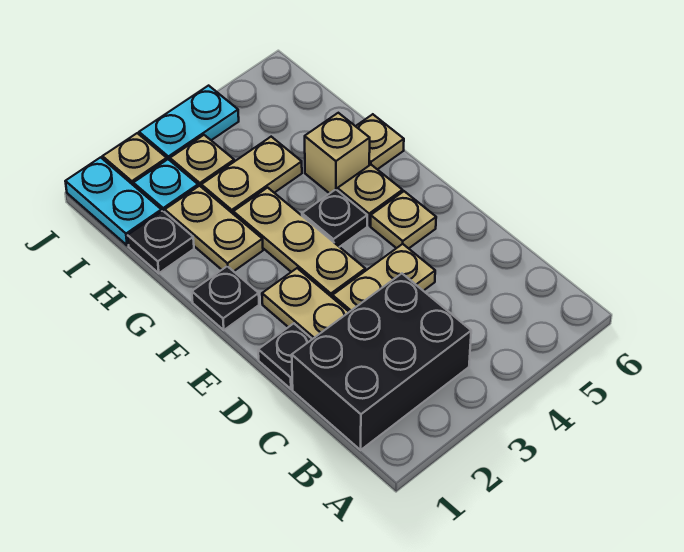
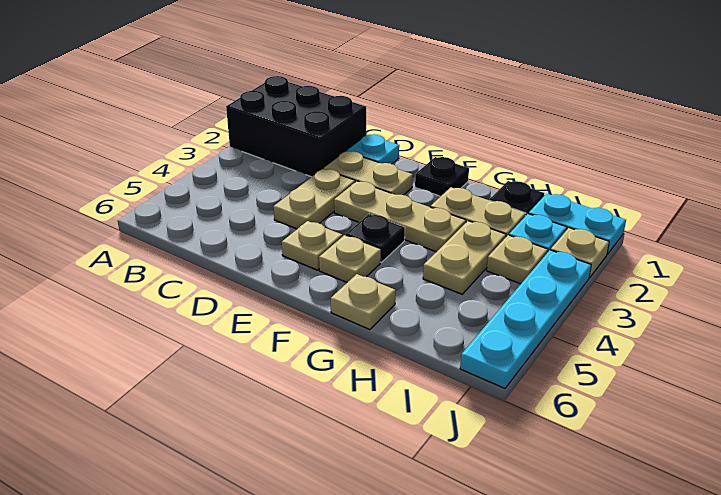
black brick B1:C3 level 1 -> black brick A1:C2 level 1
black plate D1 level 1 -> cyan plate D1 level 1
tan brick G5 level 1 -> none
cyan plate J3:J4 level 1 -> cyan plate J3:J6 level 1

